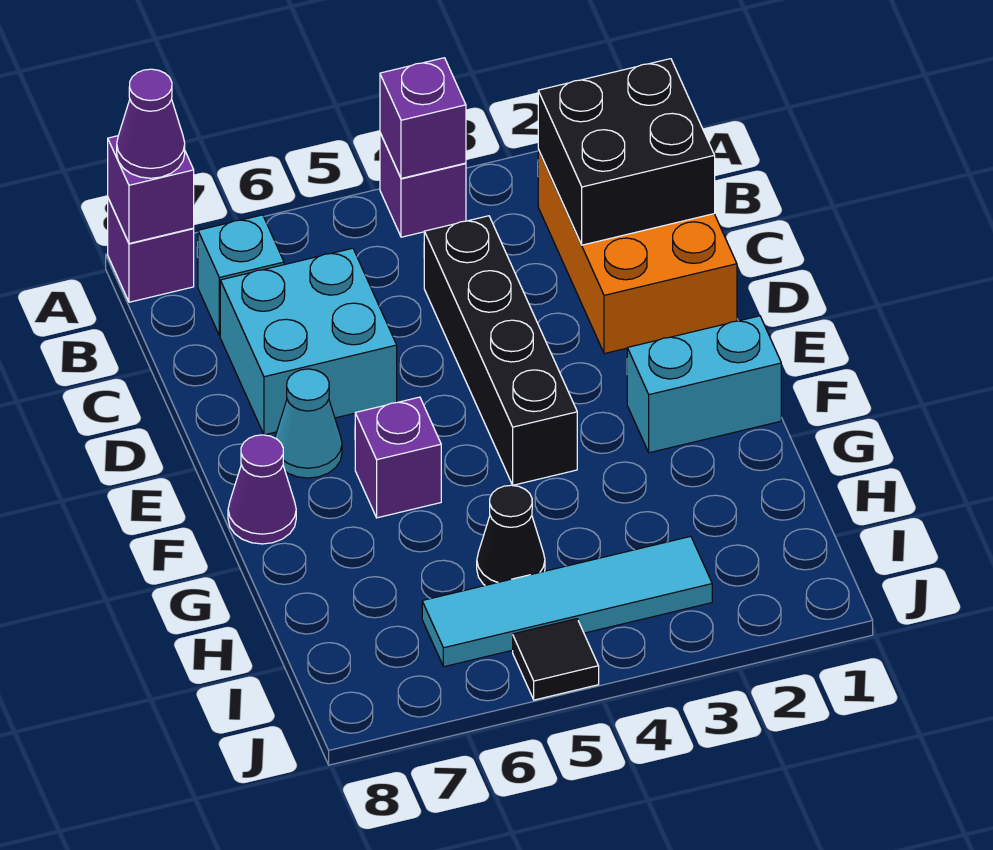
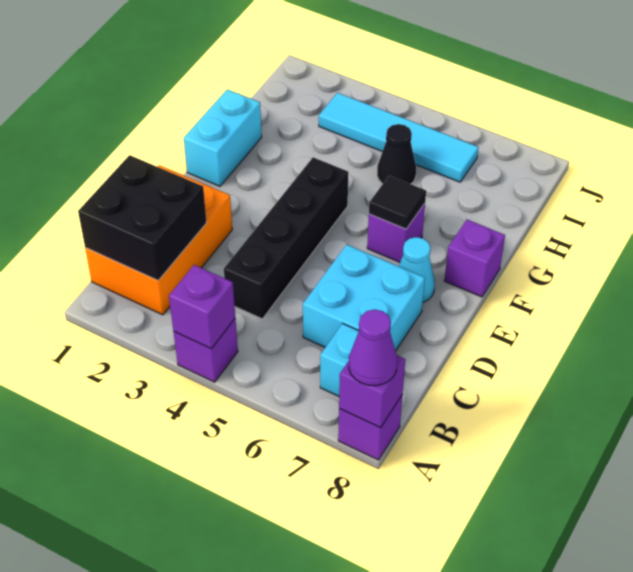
cyan brick F1:F2 level 1 -> cyan brick F1:G1 level 1
purple cone F8 level 1 -> purple brick F8 level 1
black tile J5 level 1 -> black tile F6 level 2

